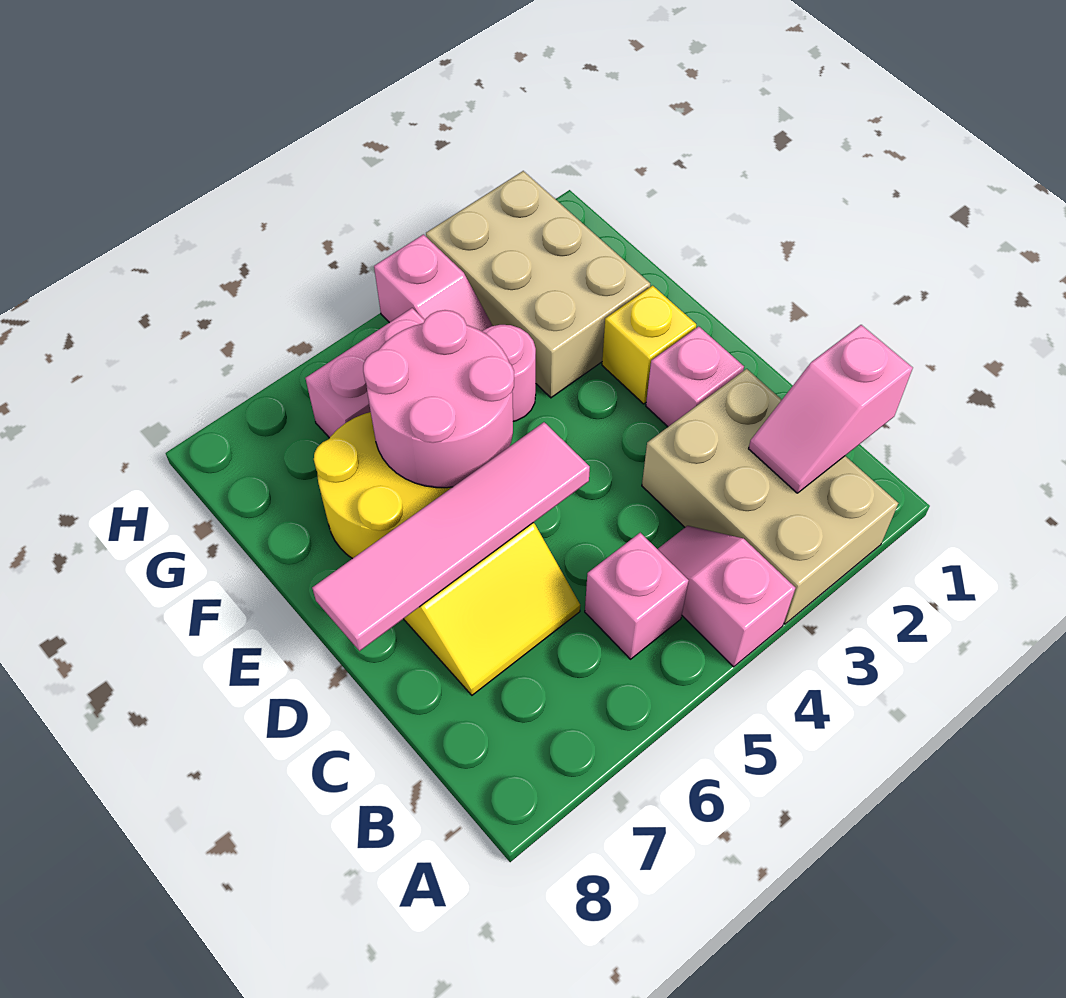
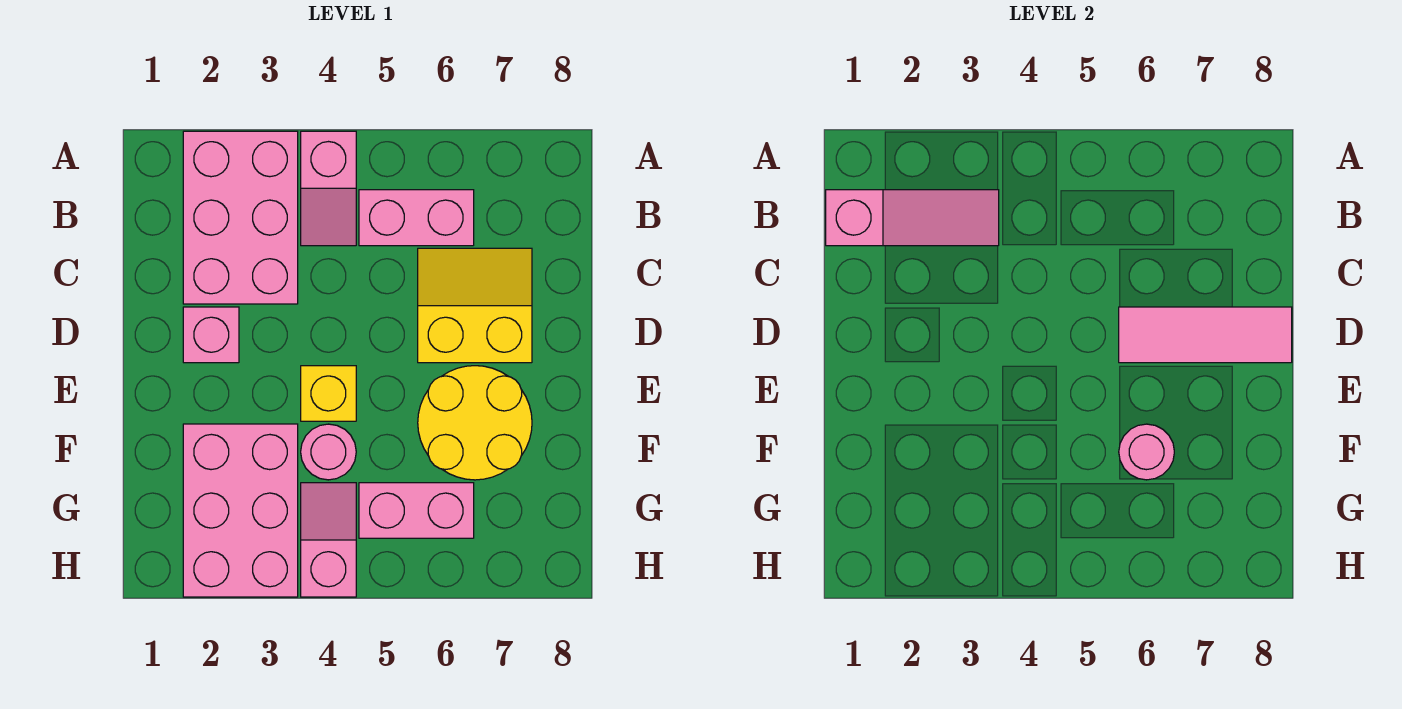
tan brick A2:C3 level 1 -> pink brick A2:C3 level 1
pink slope B1:B2 level 2 top 1 -> pink slope B1:B3 level 2 top 1
pink brick B5 level 1 -> pink brick B5:B6 level 1
pink tile D5:D8 level 2 -> pink tile D6:D8 level 2
yellow brick E2 level 1 -> yellow brick E4 level 1
pink round brick E5:F6 level 2 -> pink round brick F6 level 2
tan brick F2:H3 level 1 -> pink brick F2:H3 level 1

